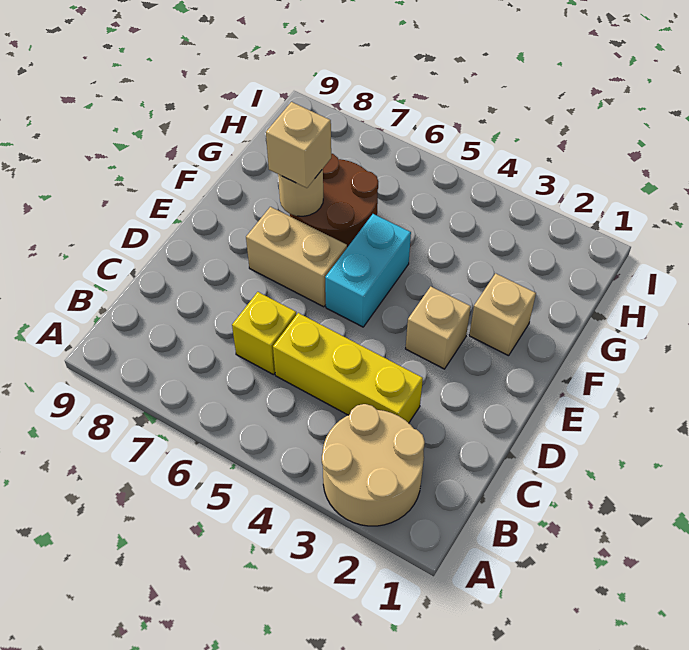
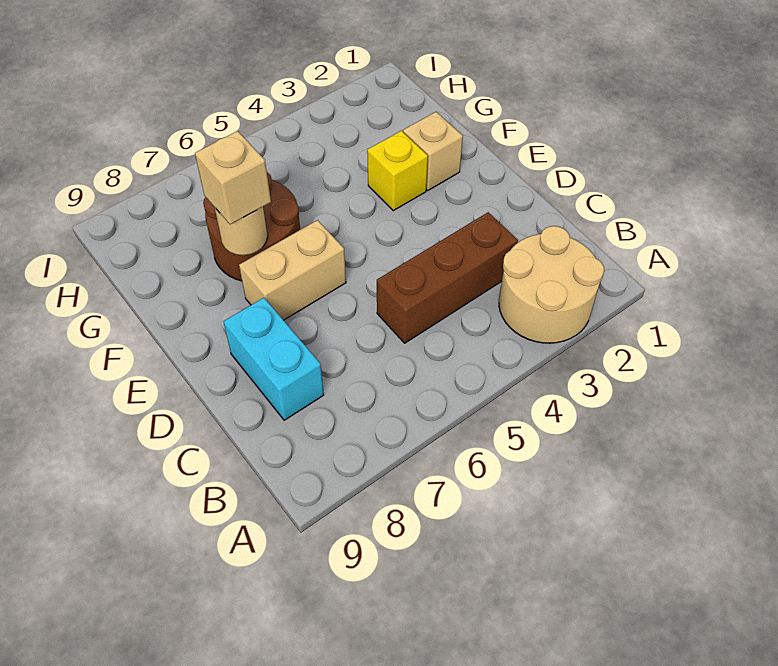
yellow brick C3:C5 level 1 -> brown brick C3:C5 level 1
yellow brick C6 level 1 -> yellow brick F3 level 1
tan brick E3 level 1 -> none
cyan brick E5:F5 level 1 -> cyan brick C8:D8 level 1

